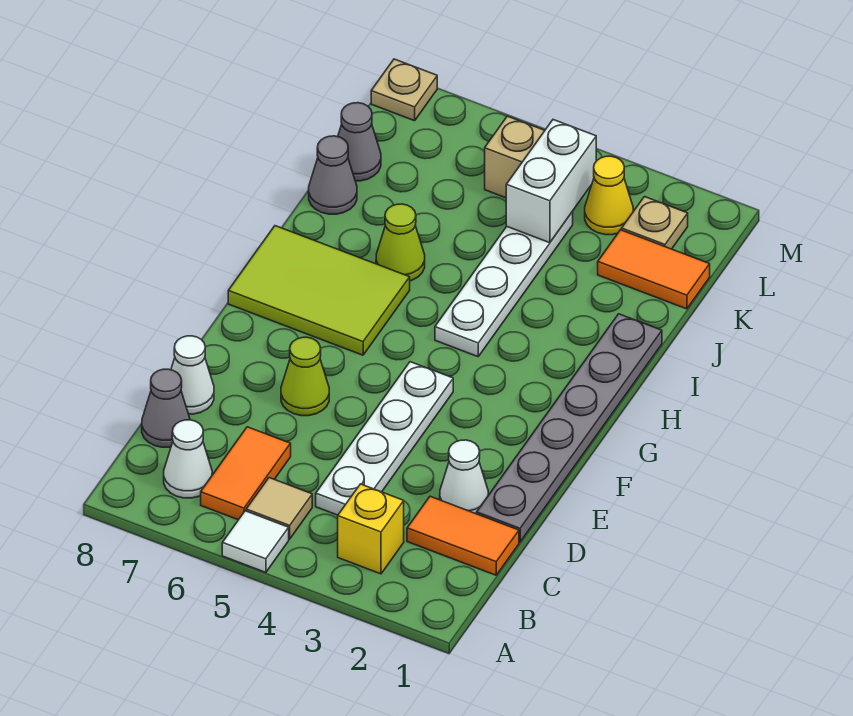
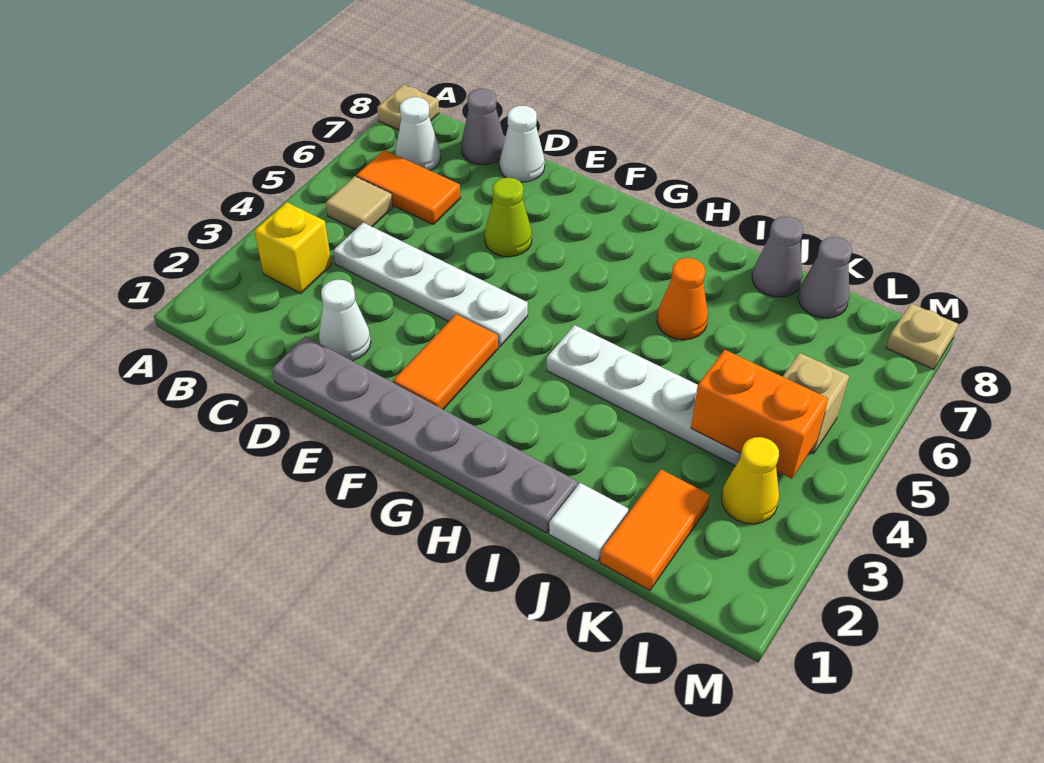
white tile A5 level 1 -> white tile J1 level 1
orange tile C1:C2 level 1 -> orange tile F2:F3 level 1
lime tile G6:H8 level 1 -> none
lime cone I6 level 1 -> orange cone I6 level 1
white brick K4:L4 level 2 -> orange brick K4:L4 level 2
tan plate L2 level 1 -> tan plate A8 level 1

